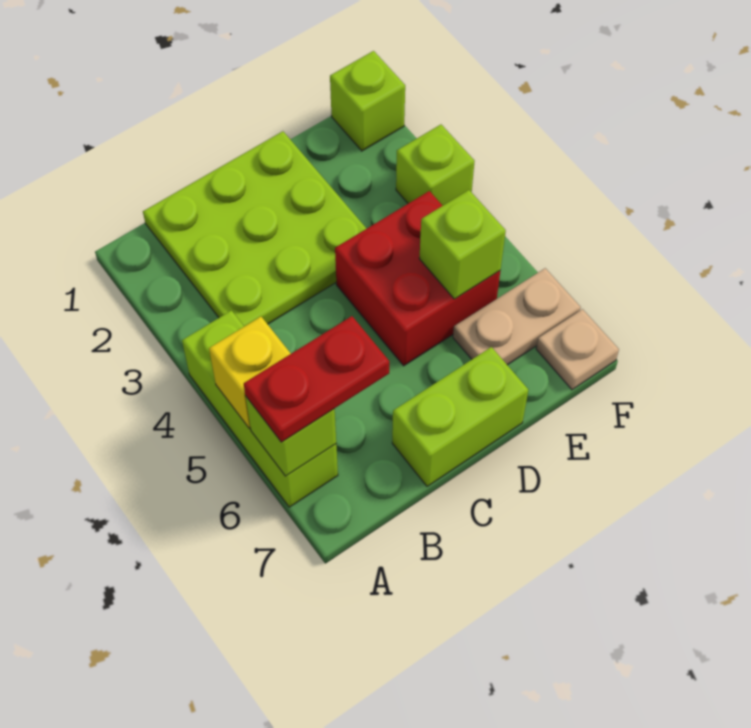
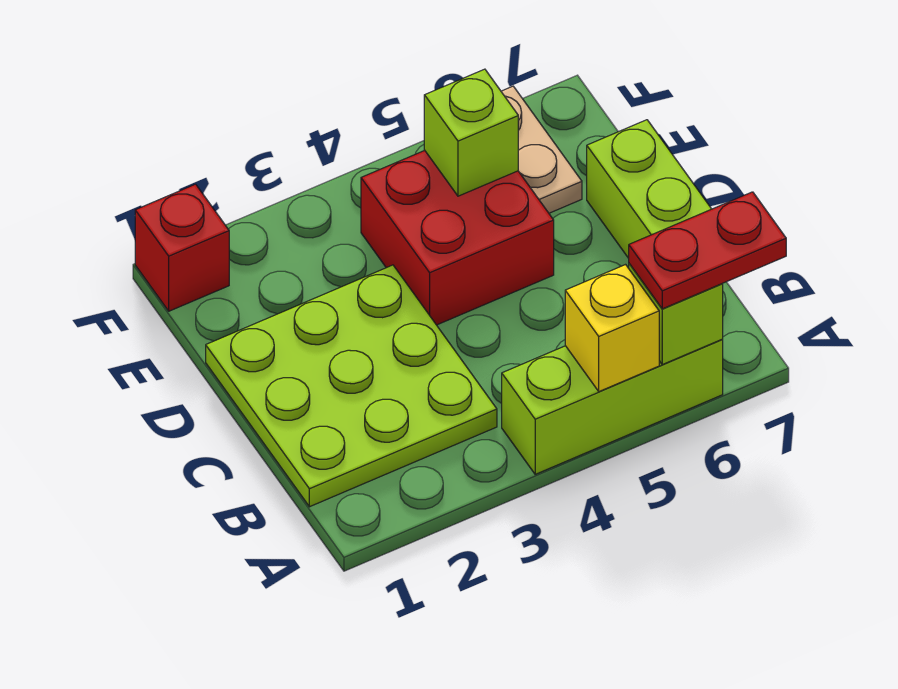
red plate A6:B6 level 3 -> red plate A6:A7 level 3
lime brick F1 level 1 -> red brick F1 level 1
lime brick F3 level 1 -> none
tan plate F7 level 1 -> none

